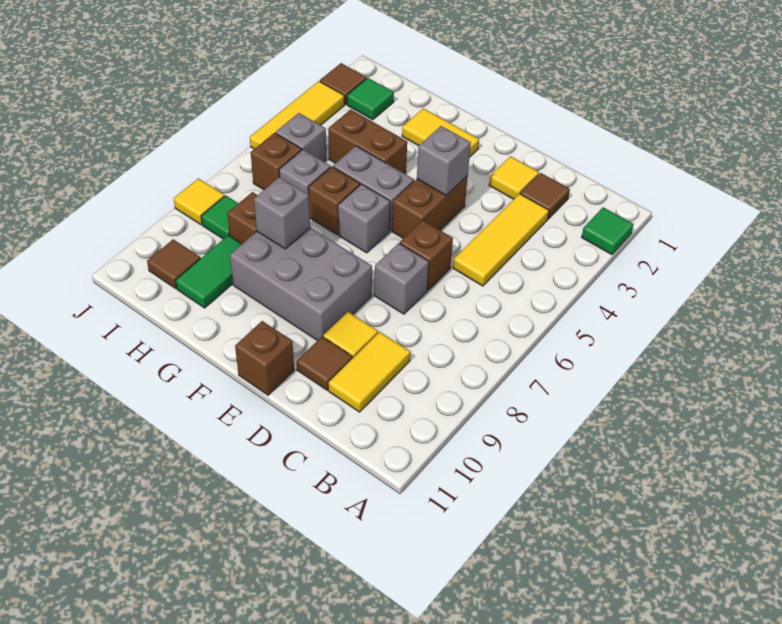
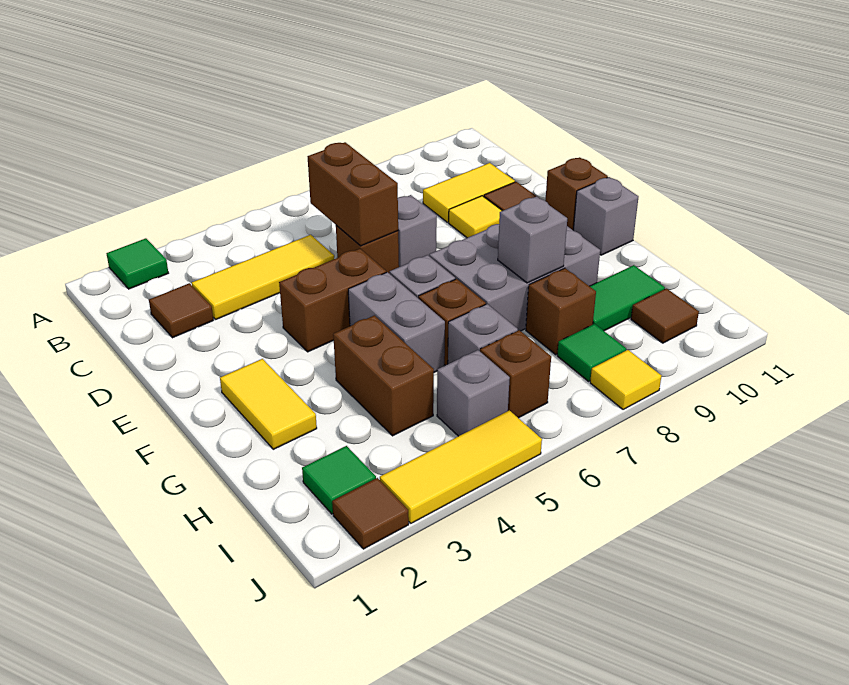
none -> brown brick C6:D6 level 2
yellow tile D2 level 1 -> none
grey brick E4 level 2 -> grey brick F11 level 1
grey brick E8:G9 level 1 -> grey brick F7:G9 level 1

